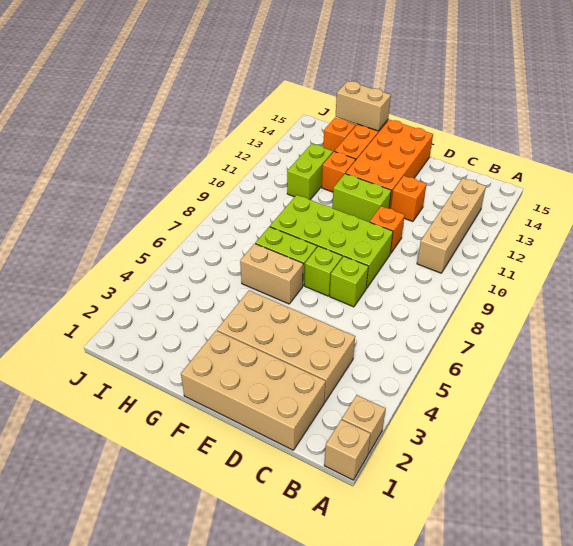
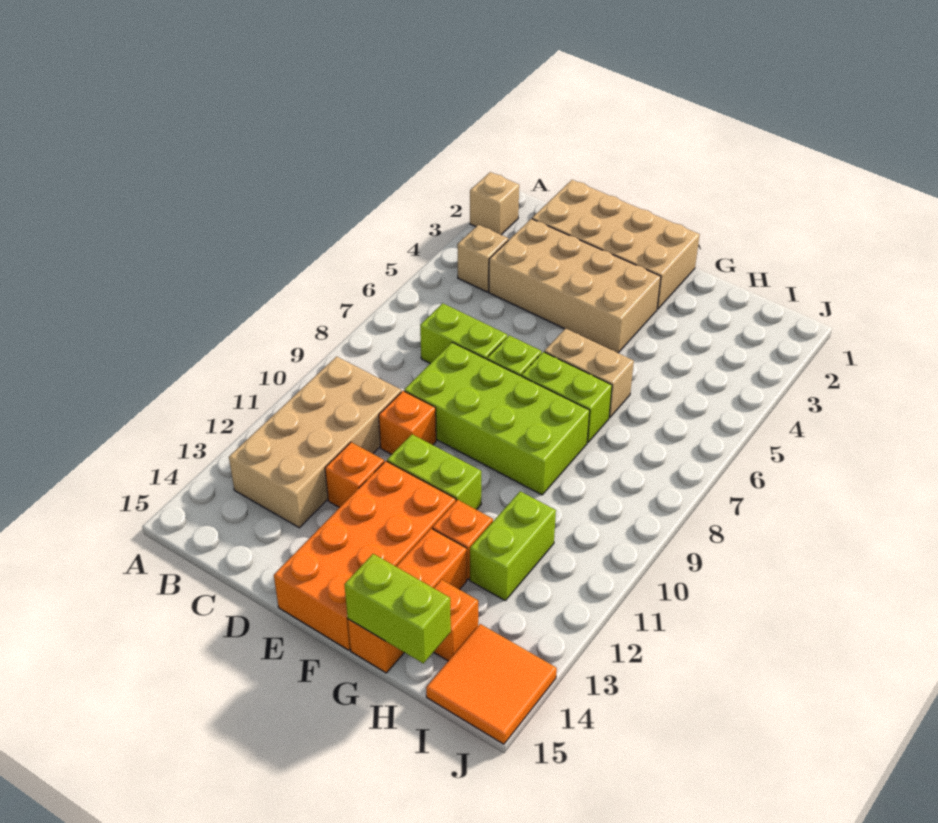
tan brick A1 level 1 -> tan brick B4 level 1
tan brick B10:B13 level 1 -> tan brick B10:C13 level 1
lime brick D7 level 1 -> lime brick C7:D7 level 1
tan brick G15:H15 level 2 -> lime brick G15:H15 level 2
none -> orange tile I14:J15 level 1

